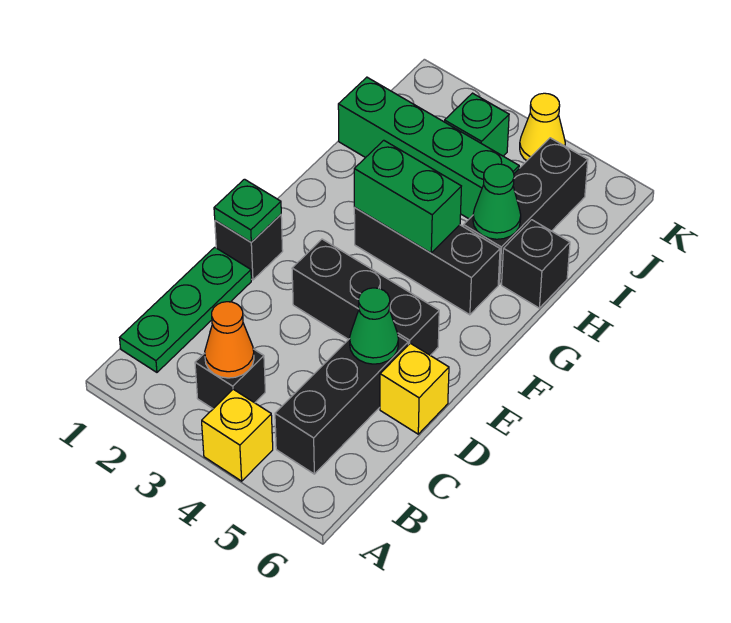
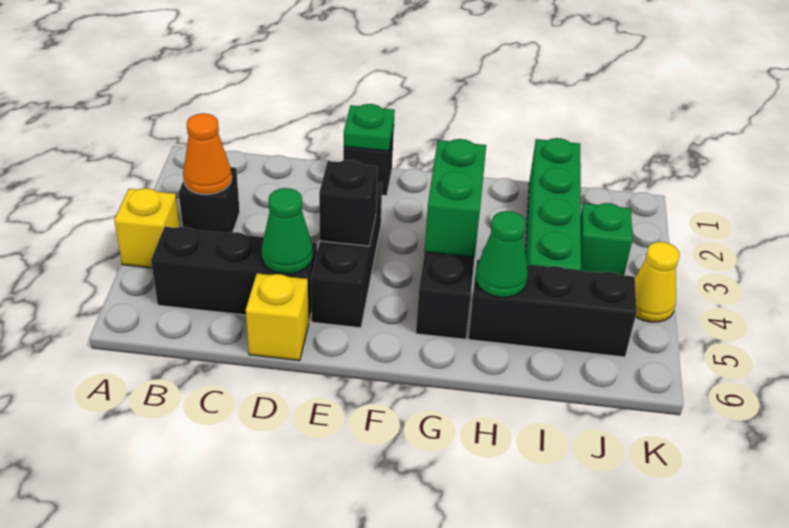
green plate B1:D1 level 1 -> none
black brick H6 level 1 -> black brick E4 level 2

